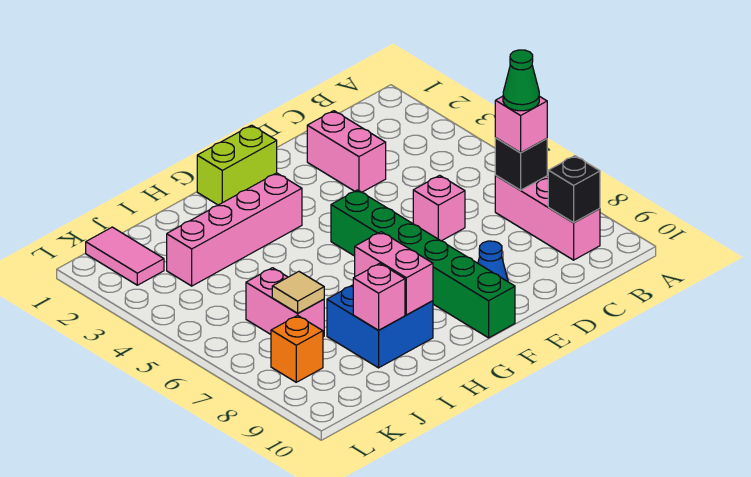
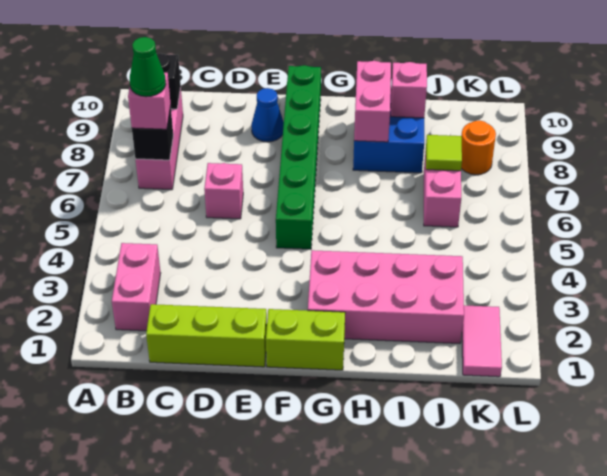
none -> lime brick C1:E1 level 1
pink brick D2:D3 level 1 -> pink brick B2:B3 level 1
pink brick G3:J3 level 1 -> pink brick G2:J3 level 1
tan tile J7 level 2 -> lime tile J7 level 2
orange brick K8 level 1 -> orange round brick K8 level 1

